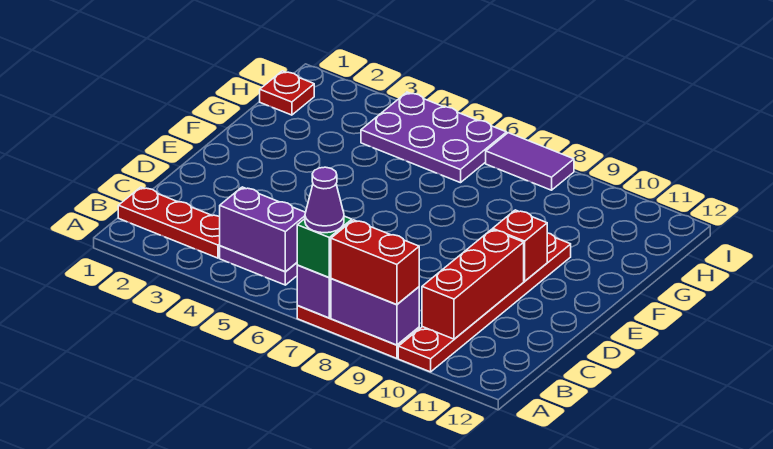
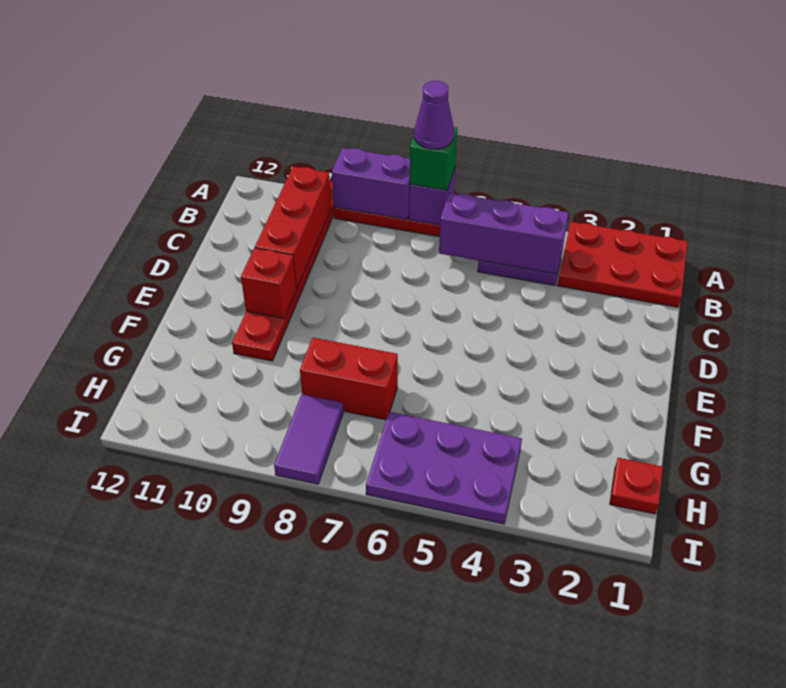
red brick A8:A9 level 3 -> red brick G7:G8 level 1
red plate B1:B3 level 1 -> red plate A1:B3 level 1
purple brick B4:B5 level 2 -> purple brick B4:B6 level 2
purple tile I7:I8 level 1 -> purple tile H8:I8 level 1

